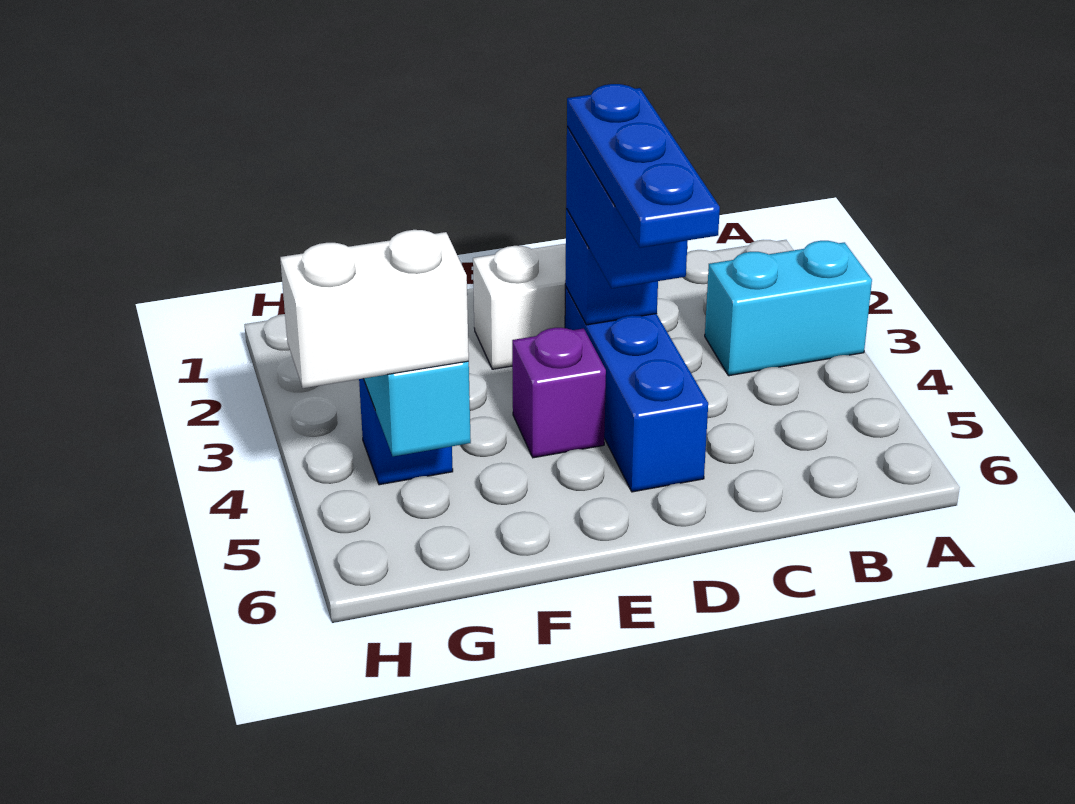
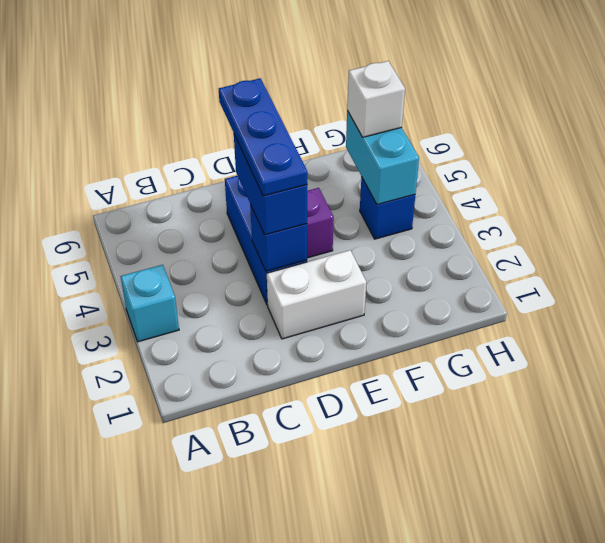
cyan brick A3:B3 level 1 -> cyan brick A3 level 1
white brick G5:H5 level 3 -> white brick G5 level 3

